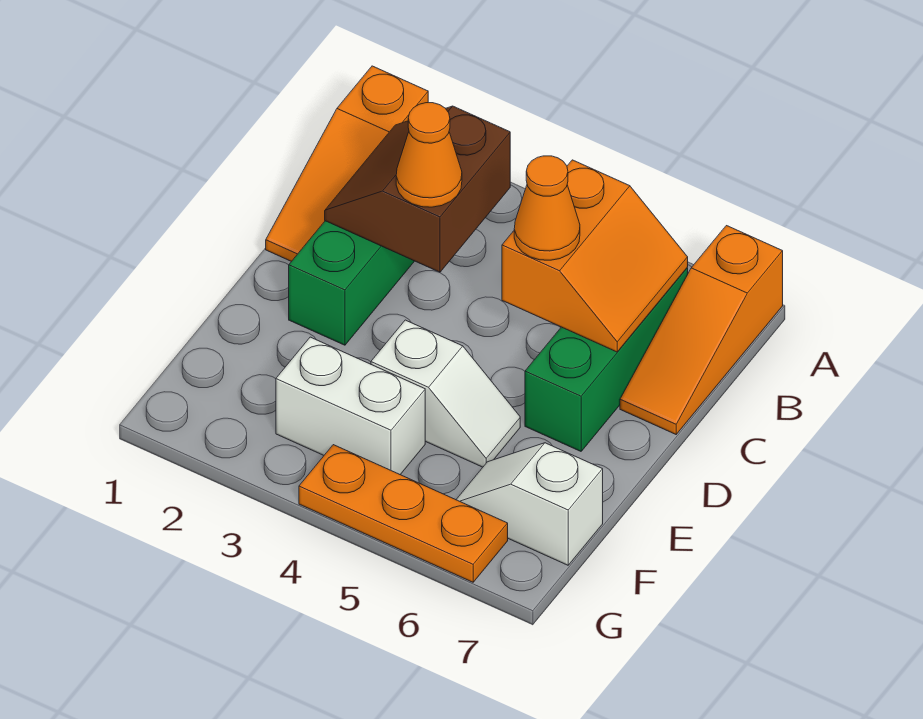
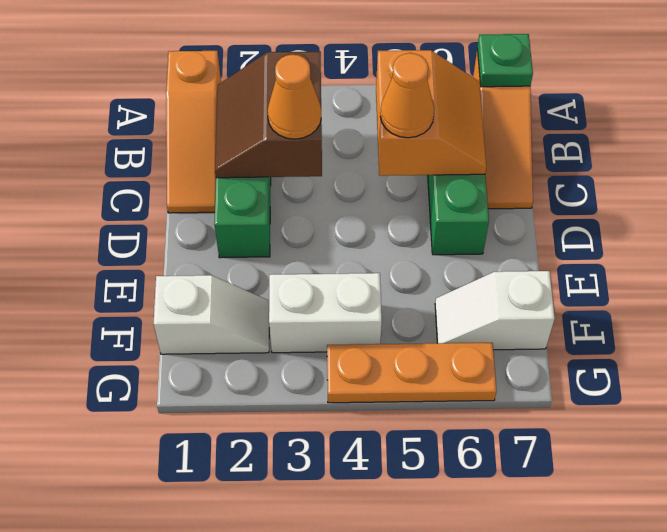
none -> green plate A7 level 2
white slope E4:E5 level 1 top 4 -> white slope F1:F2 level 1 top 1

